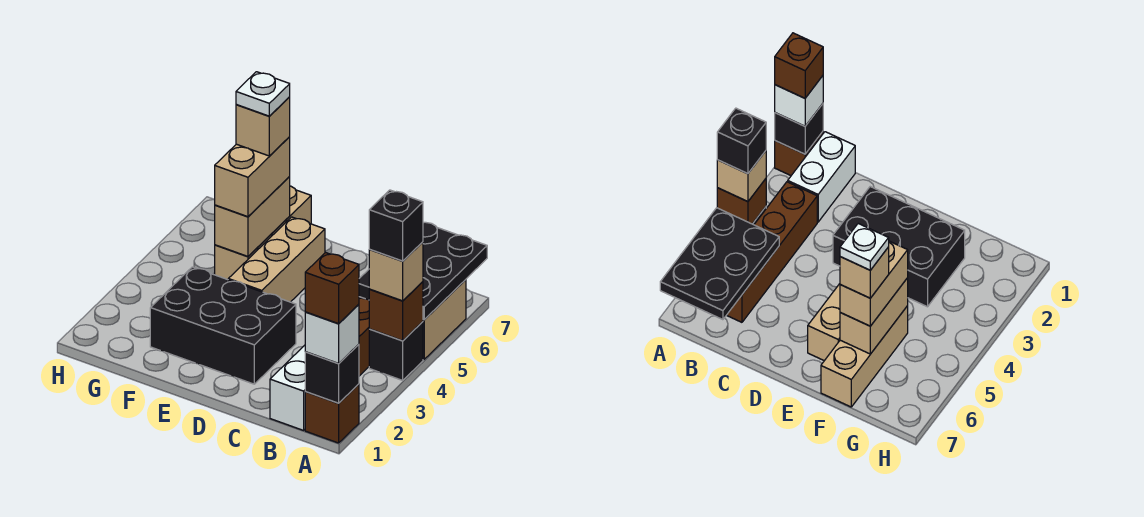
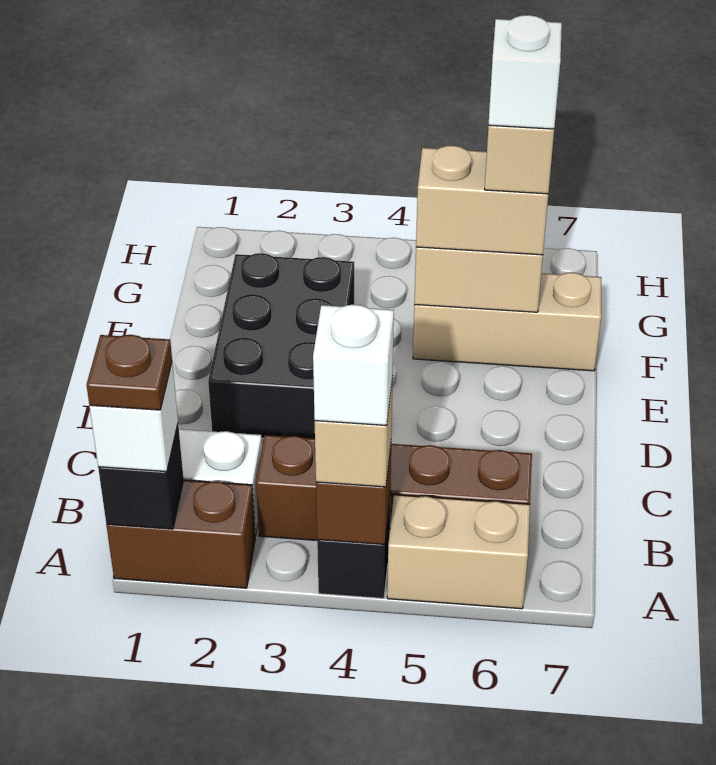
brown brick A1 level 1 -> brown brick A1:A2 level 1
brown brick A1 level 4 -> brown plate A1 level 4
black brick A4 level 4 -> white brick A4 level 4
black plate A5:B7 level 2 -> none
tan brick E4:E6 level 1 -> none
white plate F6 level 5 -> white brick F6 level 5

